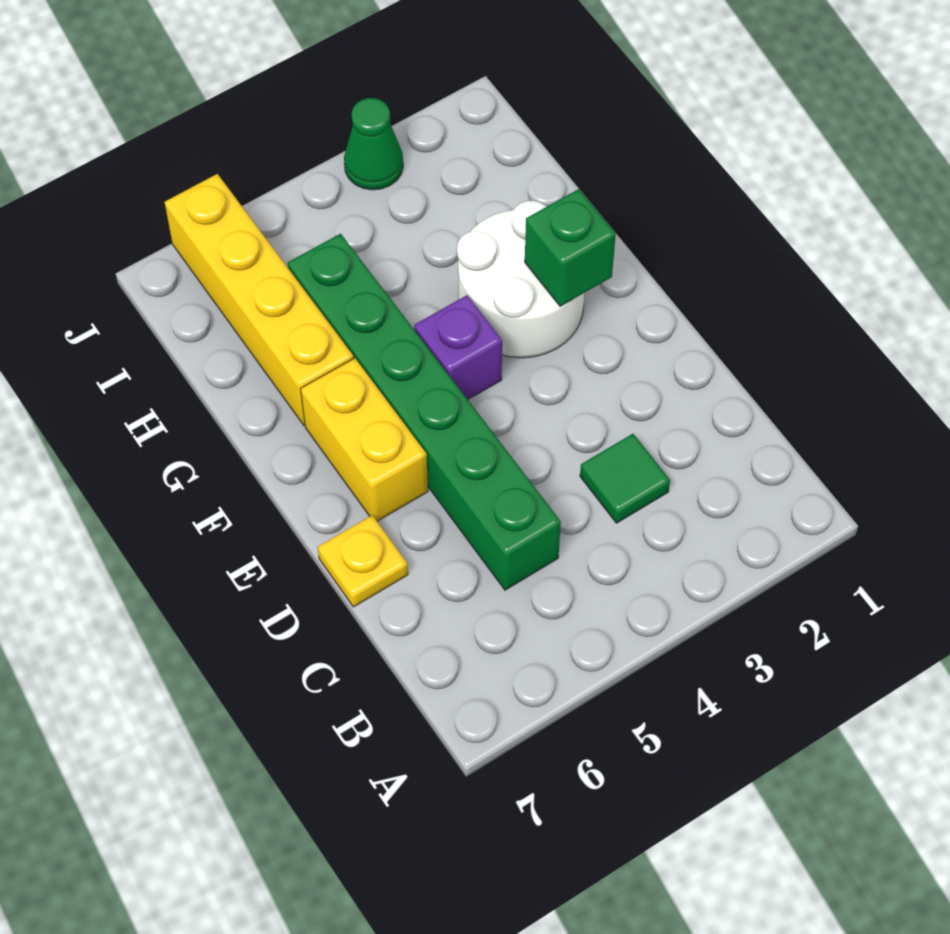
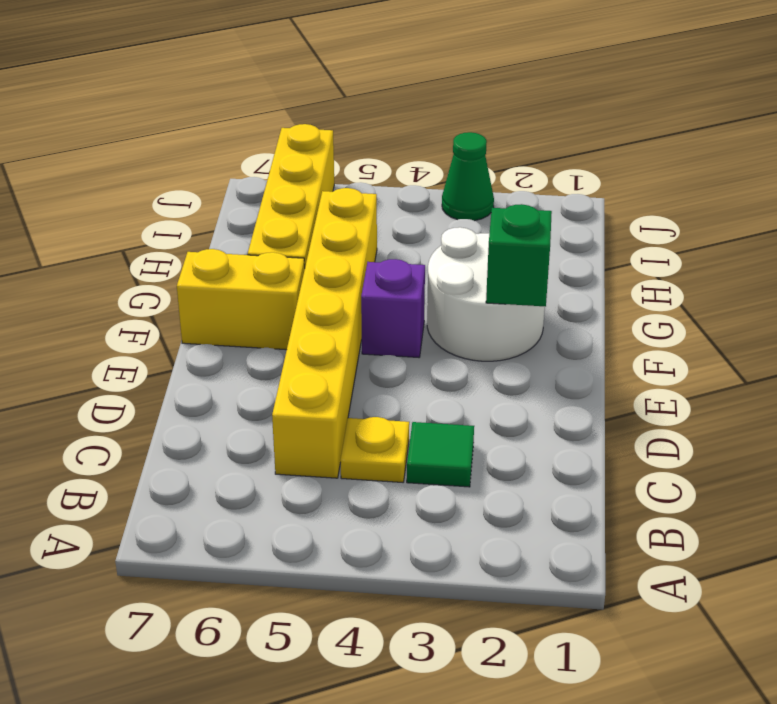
green brick C5:H5 level 1 -> yellow brick C5:H5 level 1
yellow plate D7 level 1 -> yellow plate C4 level 1
yellow brick E6:F6 level 1 -> yellow brick F6:F7 level 1

